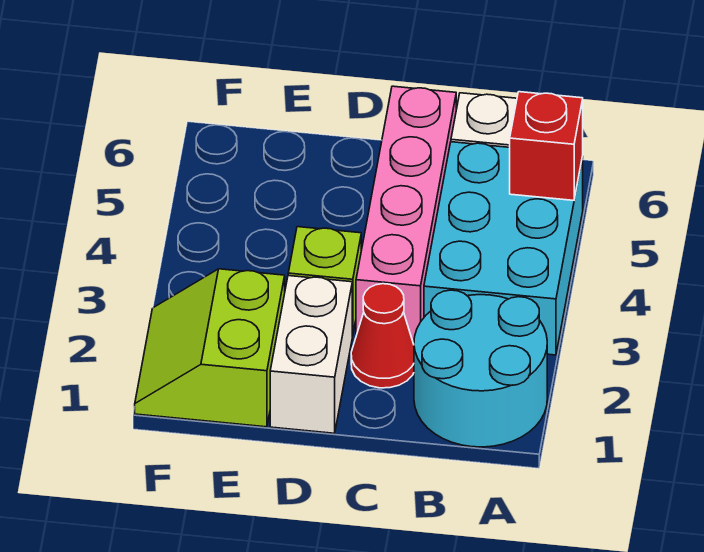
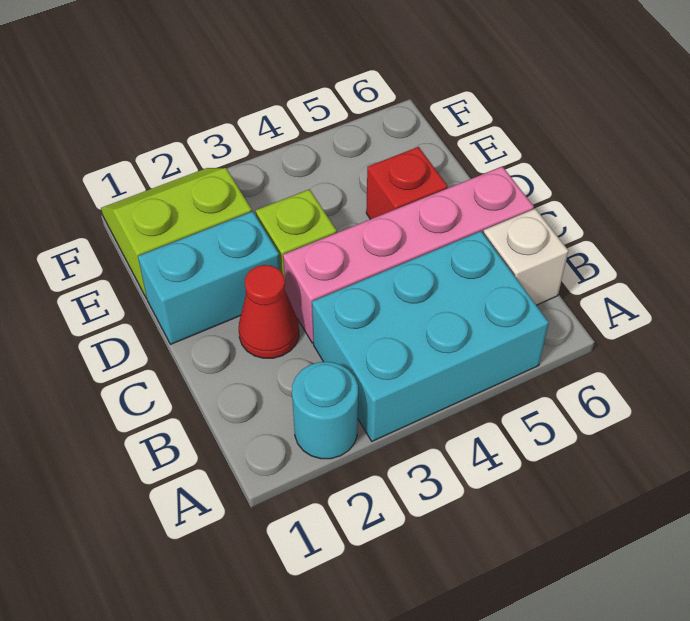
cyan round brick A1:B2 level 1 -> cyan round brick A2 level 1
red brick A5 level 2 -> red brick D5 level 1
white brick D1:D2 level 1 -> cyan brick D1:D2 level 1

